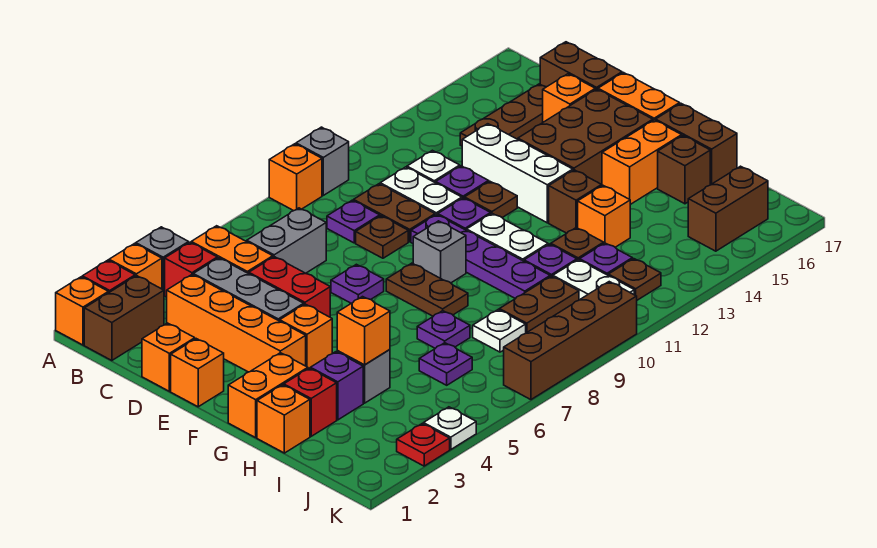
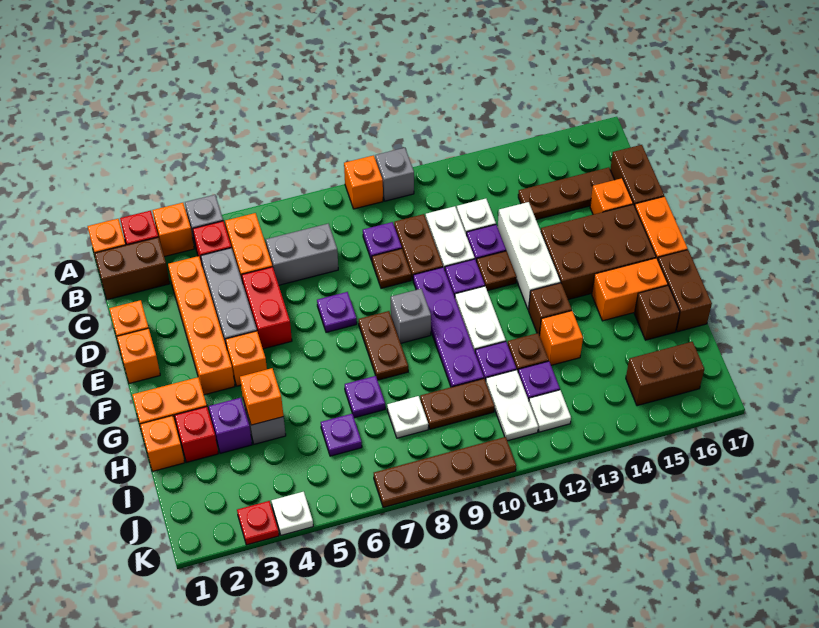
brown plate J12 level 1 -> white plate J12 level 1
brown brick K7:K10 level 1 -> brown plate K7:K10 level 1

